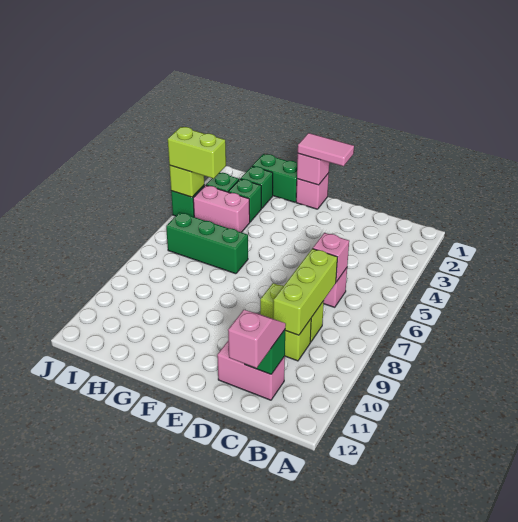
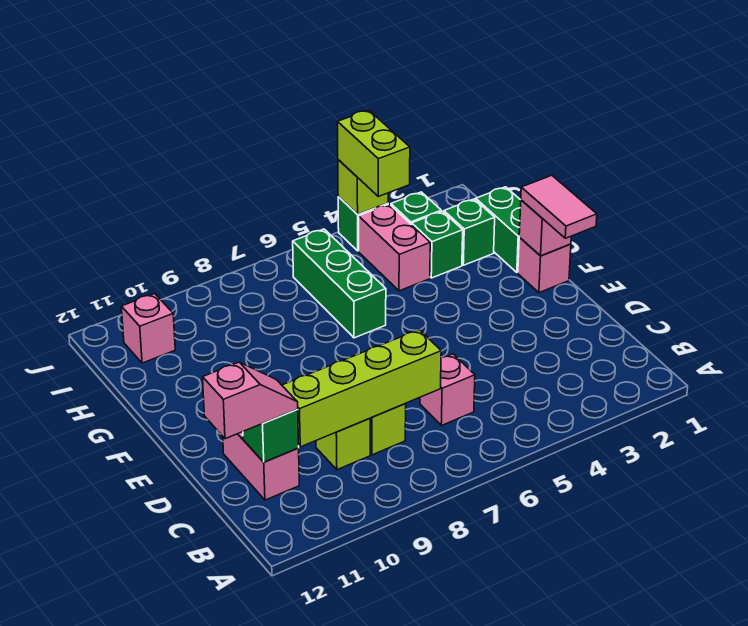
pink brick C6 level 2 -> pink brick I11 level 1
lime brick C7:C9 level 2 -> lime brick C7:C10 level 2

